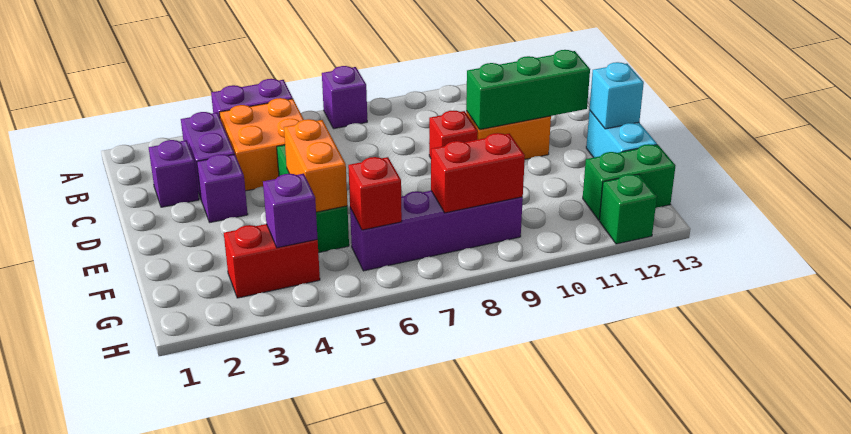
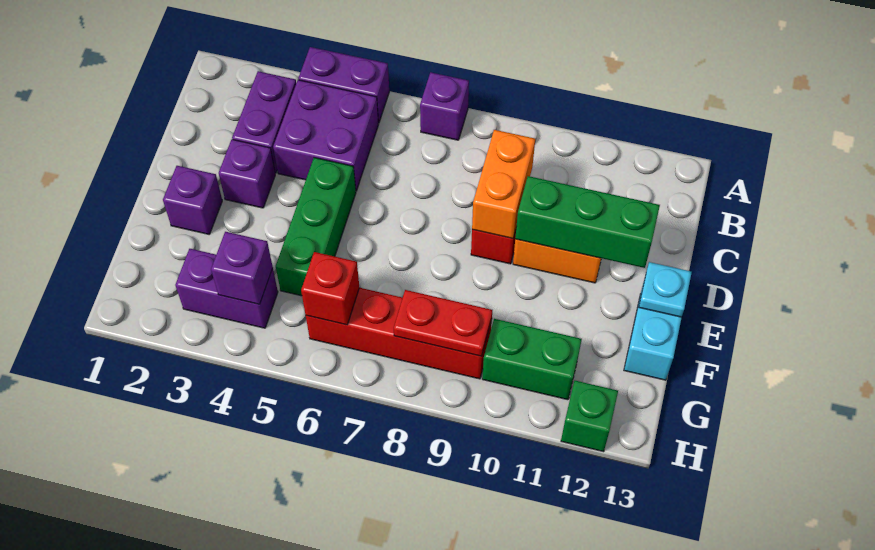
orange brick B4:C5 level 1 -> purple brick B4:C5 level 1
purple brick C2 level 1 -> purple brick E2 level 1
orange brick E5:F5 level 2 -> orange brick C9:D9 level 2
cyan brick E13 level 2 -> cyan plate E13 level 2
red brick G3:G4 level 1 -> purple brick G3:G4 level 1
purple brick G6:G9 level 1 -> red brick G6:G9 level 1
red brick G8:G9 level 2 -> red plate G8:G9 level 2
green brick G12:G13 level 1 -> green brick G10:G11 level 1

